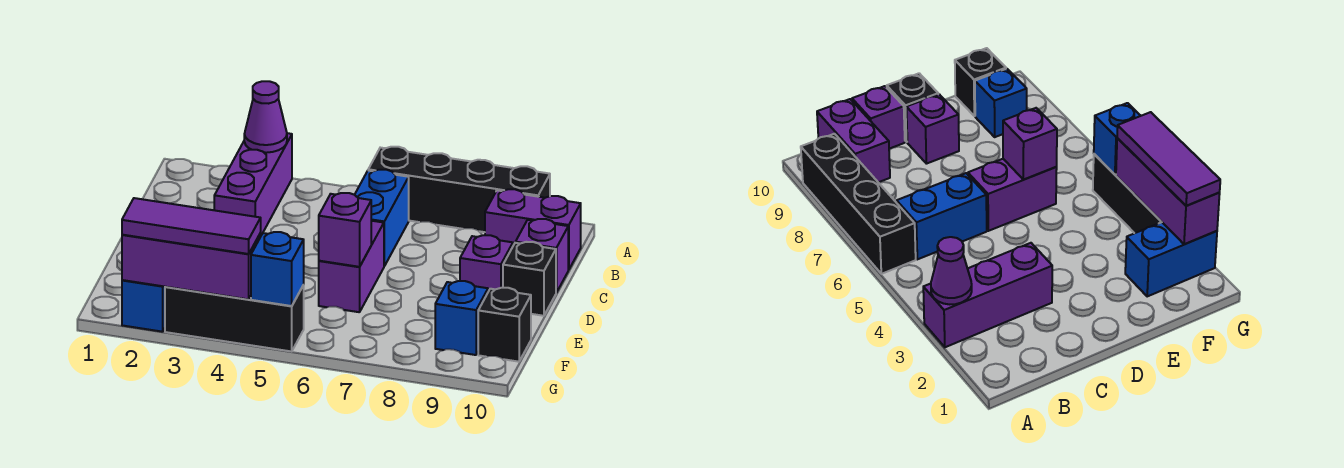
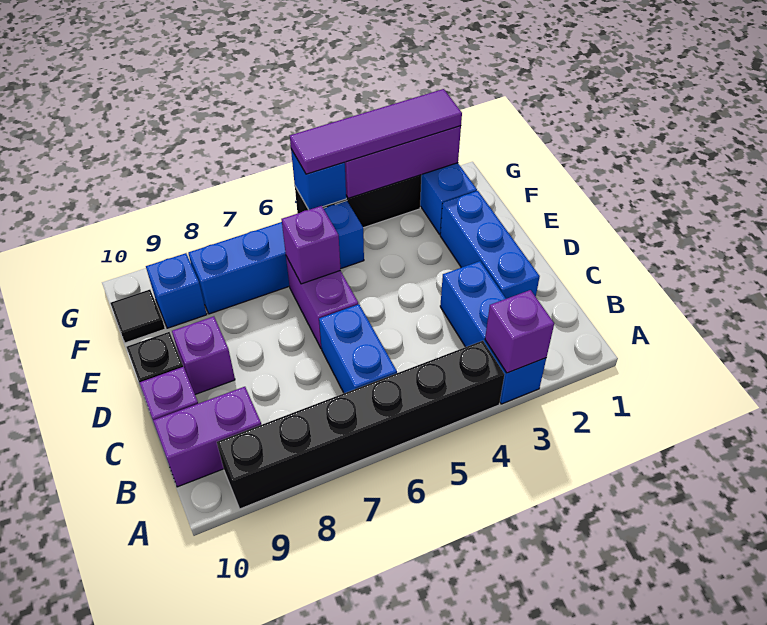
purple brick A3:C3 level 1 -> blue brick A3:C3 level 1
purple cone A3 level 2 -> purple brick A3 level 2
black brick A6:A9 level 1 -> black brick A4:A9 level 1
none -> blue brick C2:E2 level 1
none -> blue brick F5:F8 level 1
black brick F10 level 1 -> black tile F10 level 1
purple tile G2:G4 level 3 -> purple tile G2:G5 level 3

